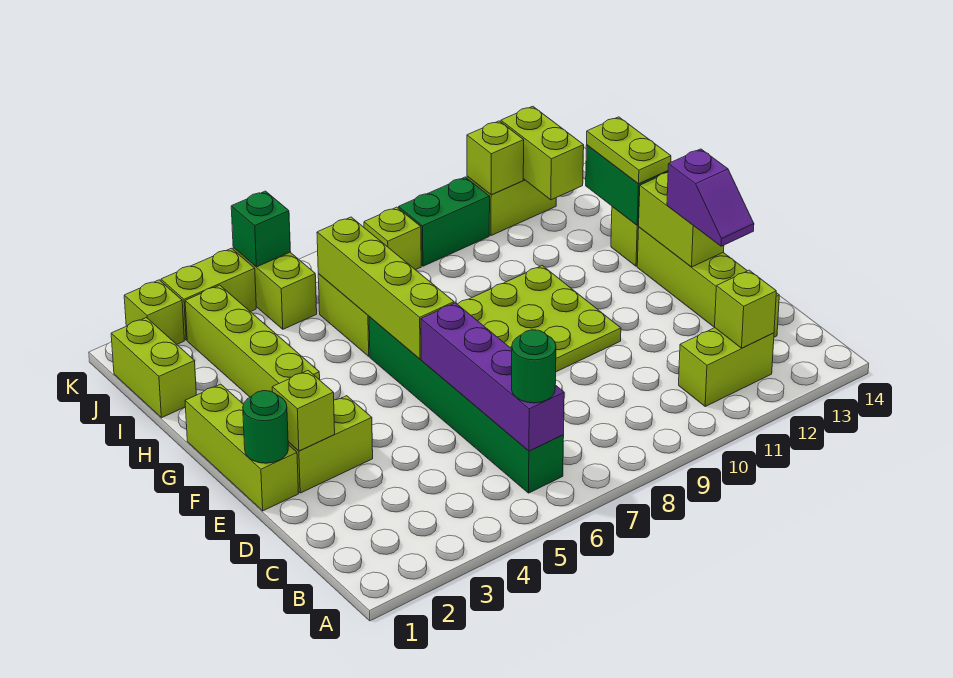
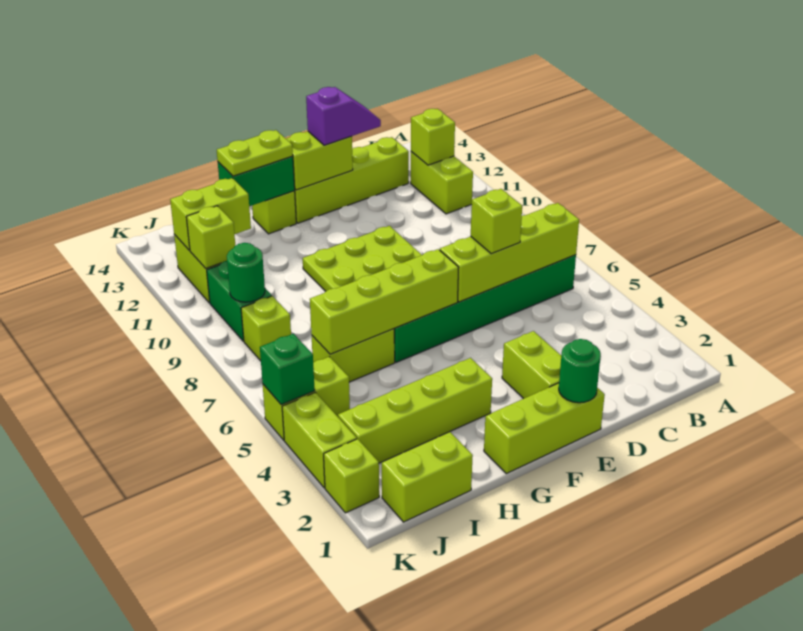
purple brick B6:E6 level 2 -> lime brick B6:E6 level 2
green round brick B6 level 3 -> green round brick J9 level 2
lime brick E2 level 2 -> lime brick D6 level 3

